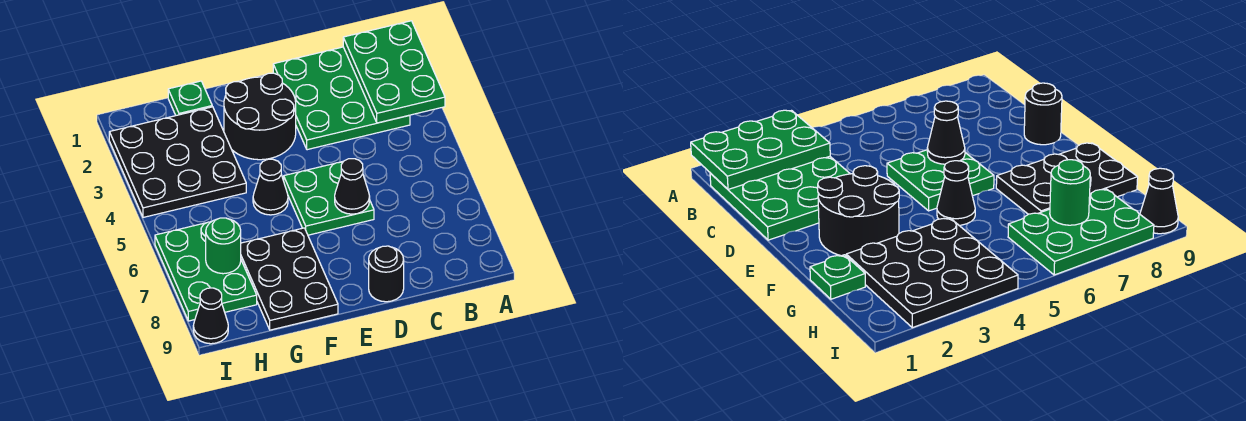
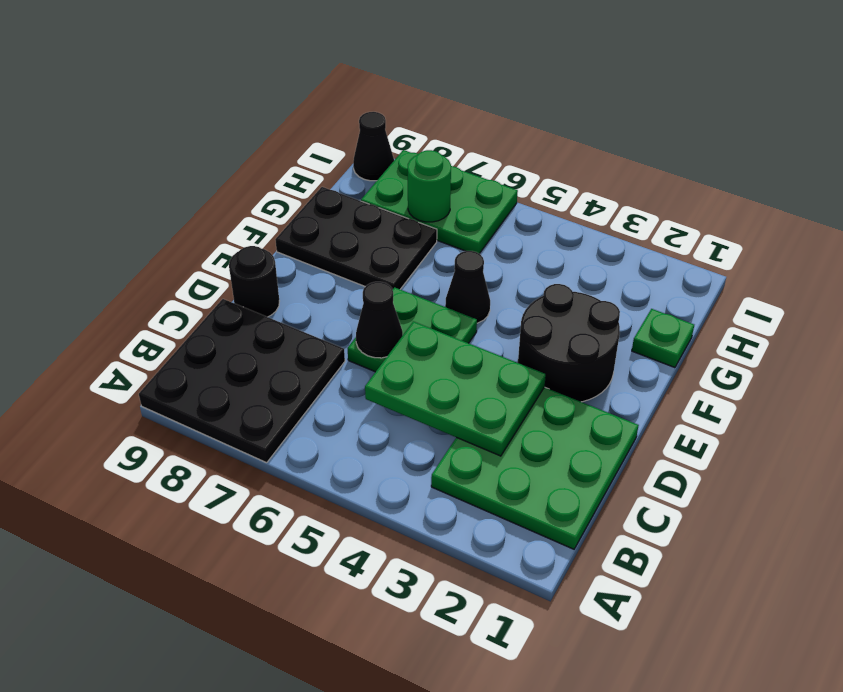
green plate A1:B3 level 2 -> green plate C3:D5 level 2
black plate G2:I4 level 1 -> black plate A7:C9 level 1

